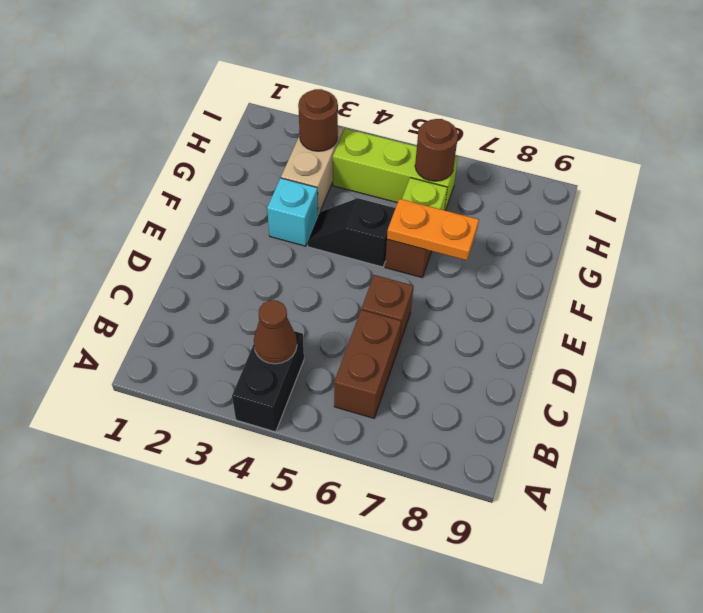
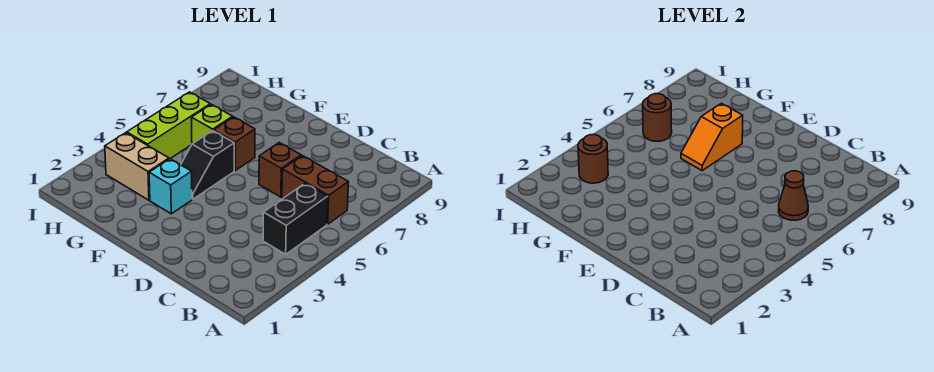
black brick A4:B4 level 1 -> black brick B4:B5 level 1
brown cone B4 level 2 -> brown cone B6 level 2
orange plate F6:F7 level 2 -> orange slope F6:F7 level 2 top 7

